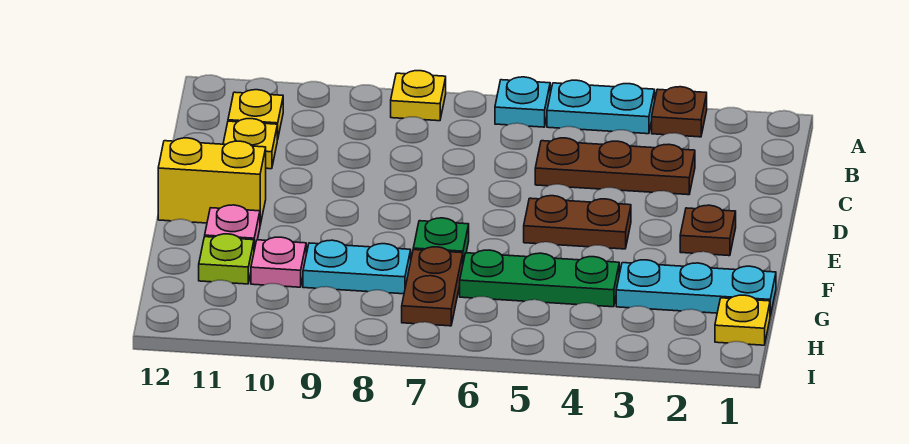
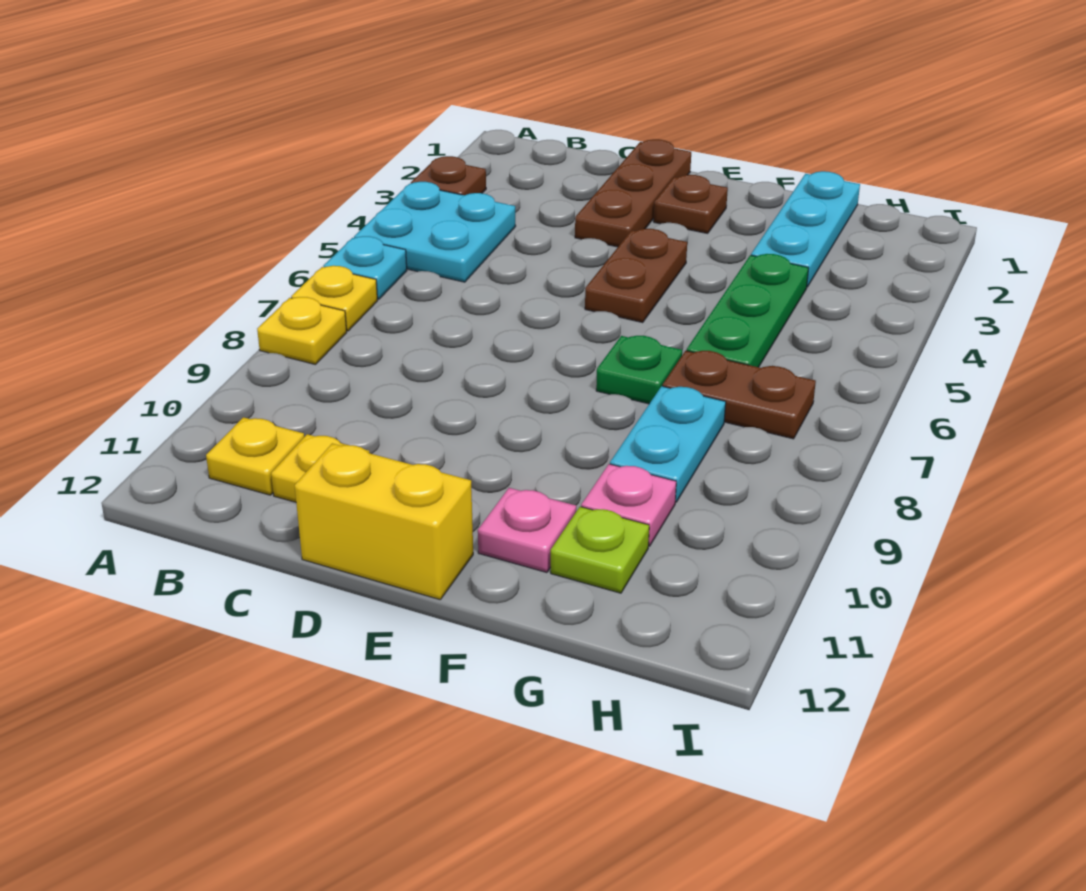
cyan plate A4:A5 level 1 -> cyan plate A4:B5 level 1
brown plate C3:C5 level 1 -> brown plate D1:D3 level 1
yellow brick E11:E12 level 1 -> yellow brick D12:E12 level 1
yellow plate H1 level 1 -> yellow plate A7 level 1

